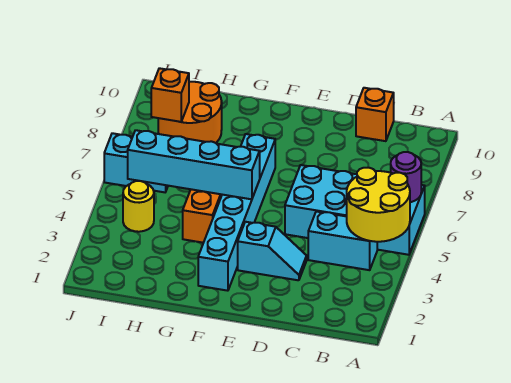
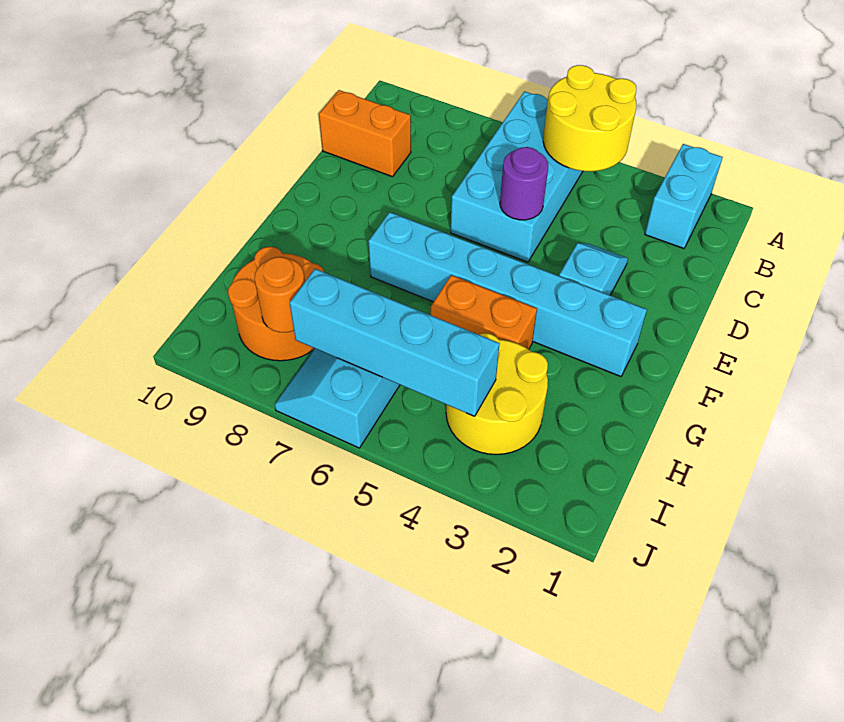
purple round brick A6 level 2 -> purple round brick D5 level 2
cyan brick B4:C4 level 1 -> cyan brick A2:B2 level 1
orange brick C10 level 1 -> orange brick C9:C10 level 1
cyan brick F5:I5 level 2 -> cyan brick I4:I7 level 2
yellow round brick I4 level 1 -> yellow round brick H3:I4 level 1
orange brick I8 level 2 -> orange round brick I8 level 2

